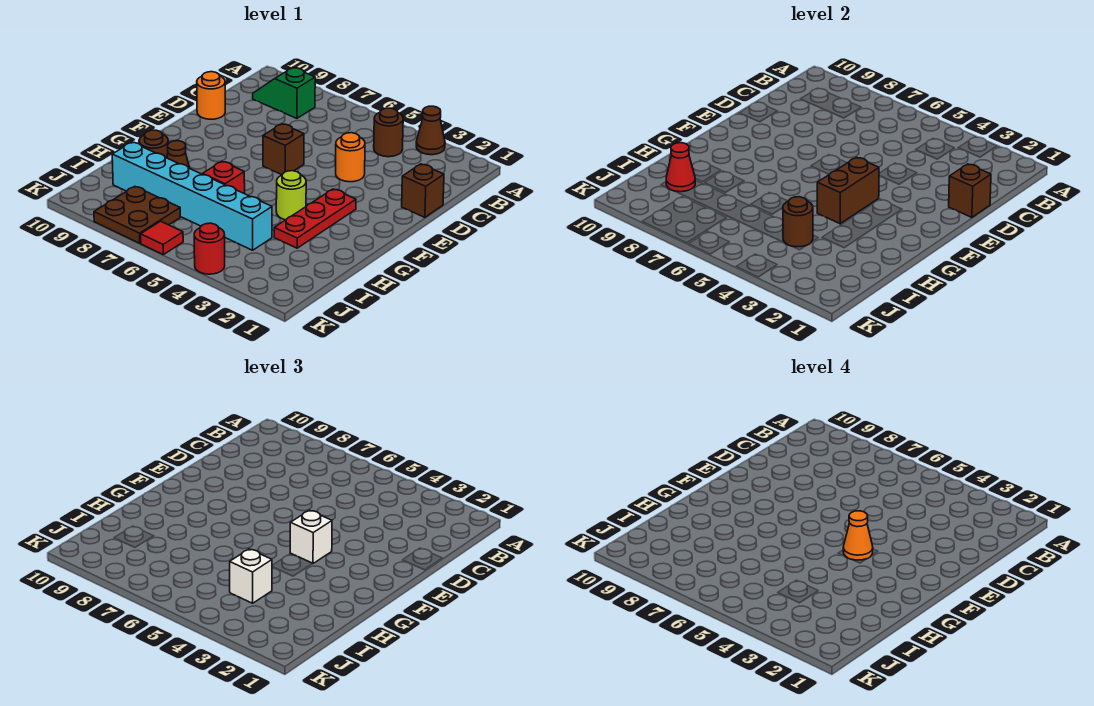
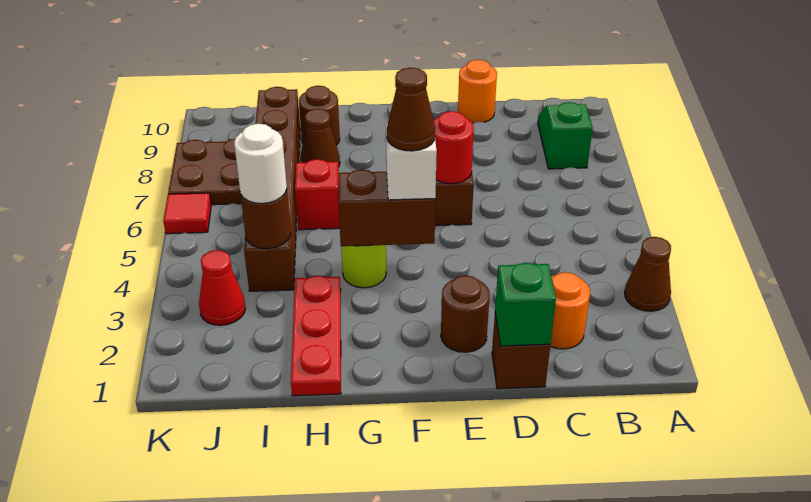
brown round brick B4 level 1 -> brown round brick E2 level 1
brown brick D1 level 2 -> green brick D1 level 2
orange round brick D4 level 1 -> orange round brick C2 level 1
red plate F3:H3 level 1 -> red plate H1:H3 level 1
orange cone F4 level 4 -> brown cone F4 level 4
cyan brick I4:I9 level 1 -> brown brick I4:I9 level 1
white brick I4 level 3 -> white round brick I4 level 3
red cone I9 level 2 -> red cone J3 level 1
red round brick K4 level 1 -> red round brick E6 level 2

